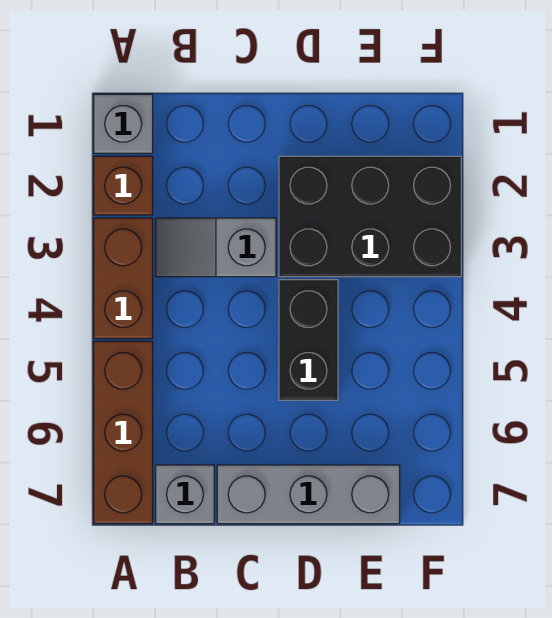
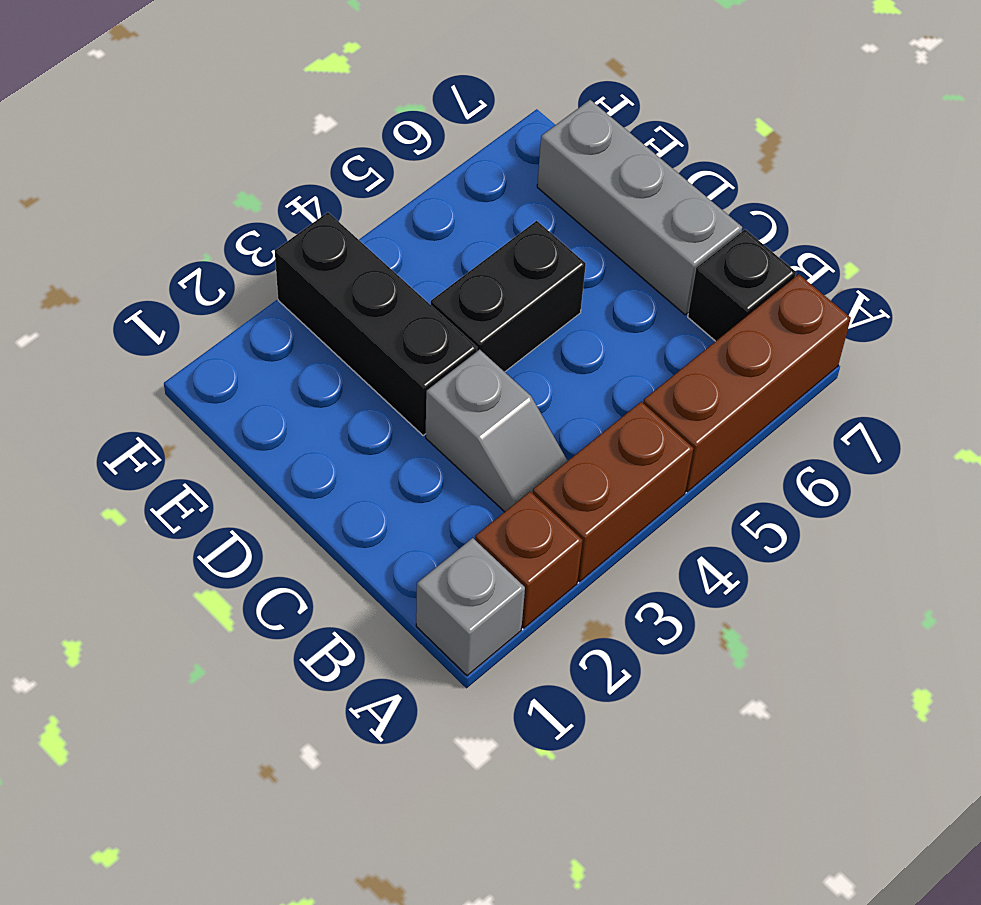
grey brick B7 level 1 -> black brick B7 level 1
black brick D2:F3 level 1 -> black brick D3:F3 level 1

